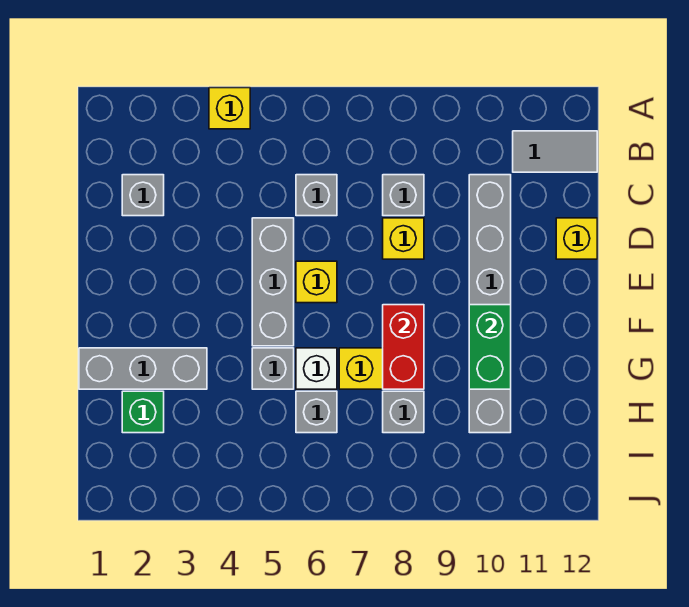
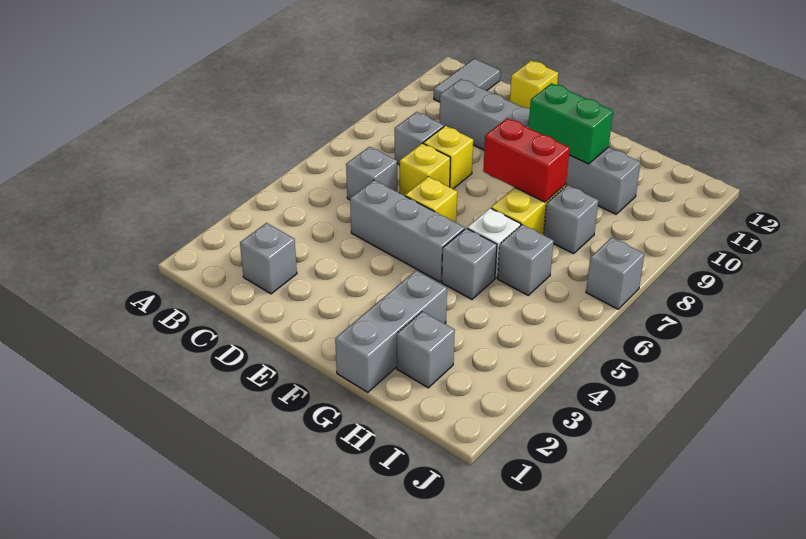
yellow brick A4 level 1 -> yellow brick D7 level 1
green brick H2 level 1 -> grey brick H2 level 1
none -> grey brick J7 level 1

